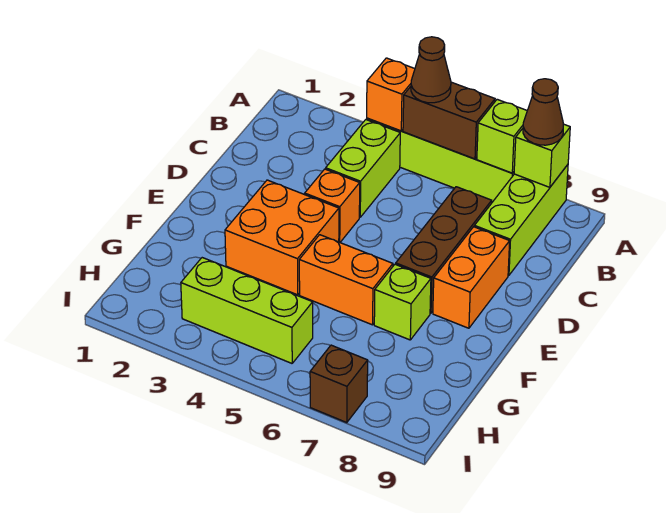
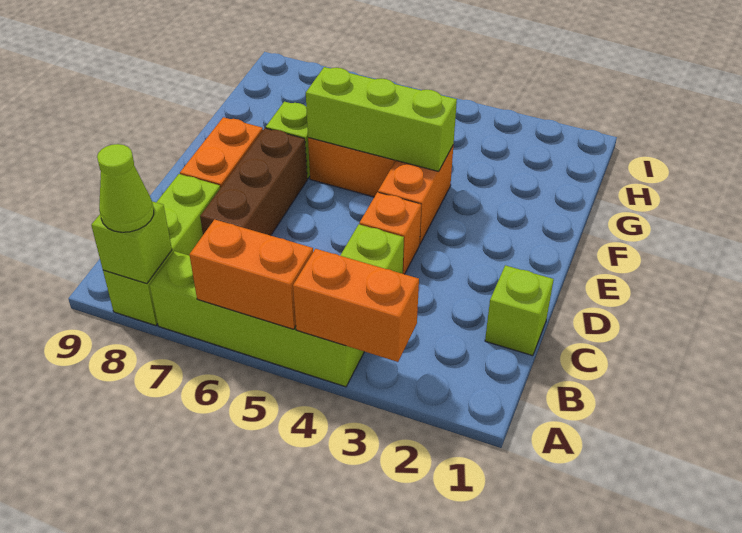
orange brick A4 level 2 -> orange brick A3:A4 level 2
brown brick A5:A6 level 2 -> orange brick A5:A6 level 2
brown cone A5 level 3 -> none
lime brick A7 level 2 -> lime brick C1 level 1
brown cone A8 level 3 -> lime cone A8 level 3
orange brick E3:F4 level 1 -> orange brick E4:F4 level 1
lime brick H3:H5 level 1 -> lime brick F4:F6 level 2
brown brick I7 level 1 -> none

